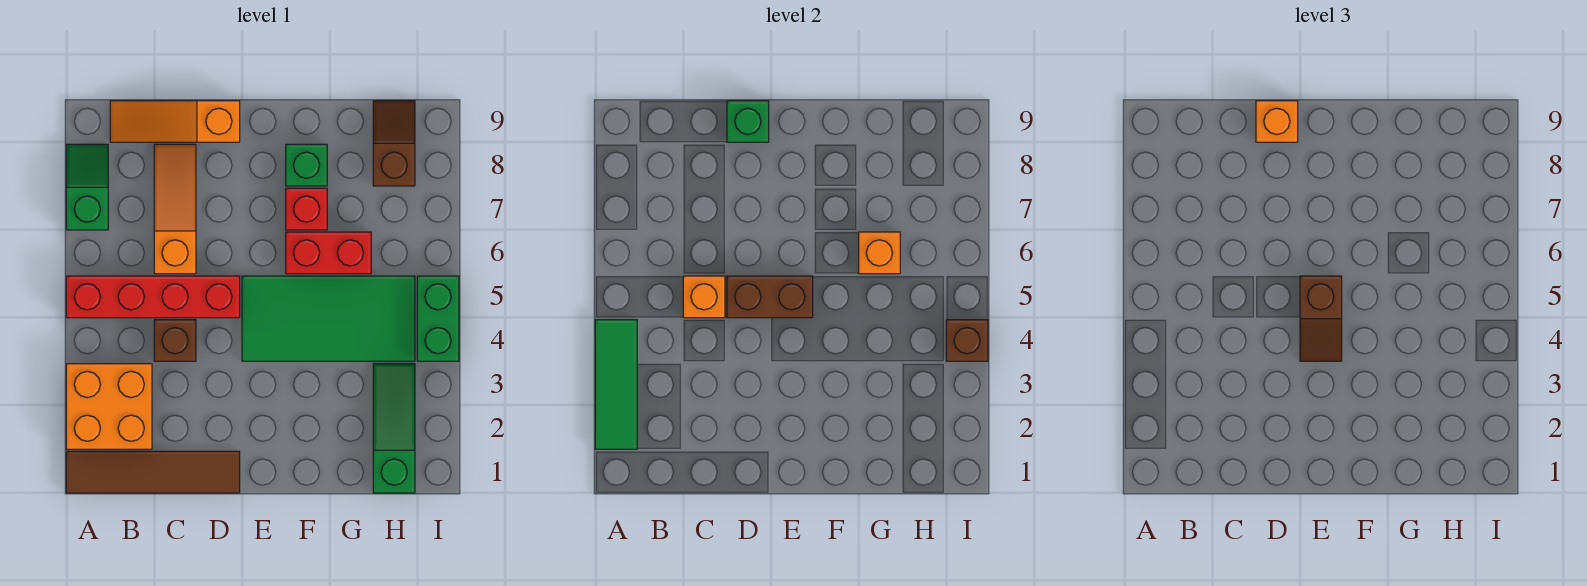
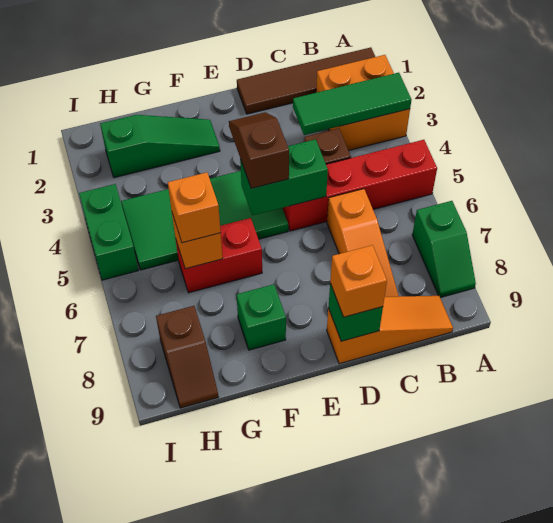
green tile A2:A4 level 2 -> green tile A3:C3 level 2
orange brick C5 level 2 -> orange brick G6 level 3
brown brick D5:E5 level 2 -> green brick D5:E5 level 2
red brick F7 level 1 -> none
green slope H1:H3 level 1 top 1 -> green slope F2:H2 level 1 top H
brown brick I4 level 2 -> none

